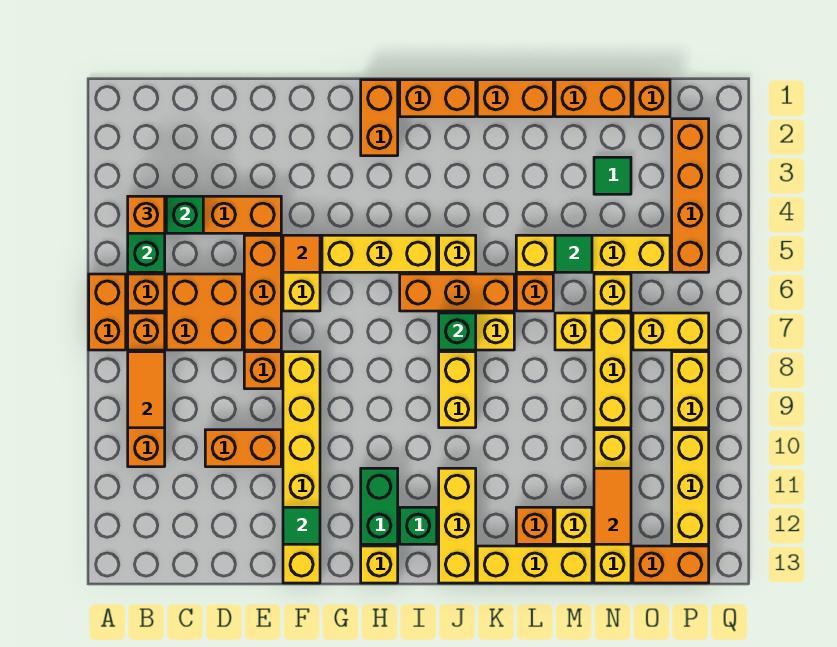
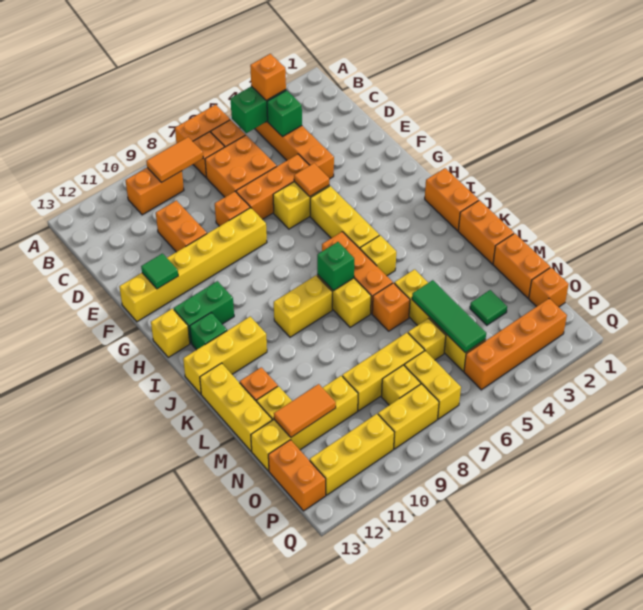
orange brick H1:H2 level 1 -> none
green tile M5 level 2 -> green tile M5:O5 level 2
yellow brick M7 level 1 -> yellow brick O8 level 1

